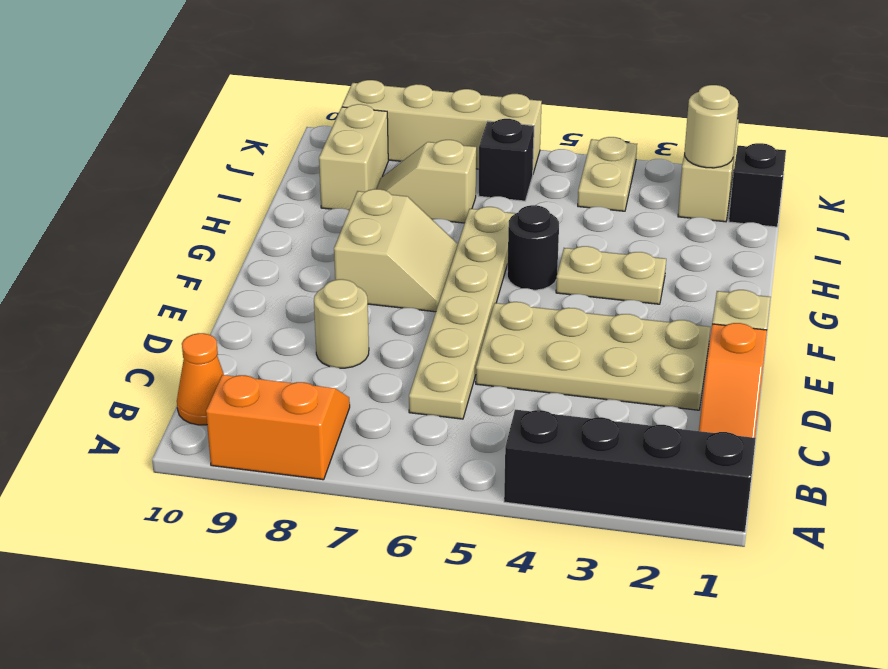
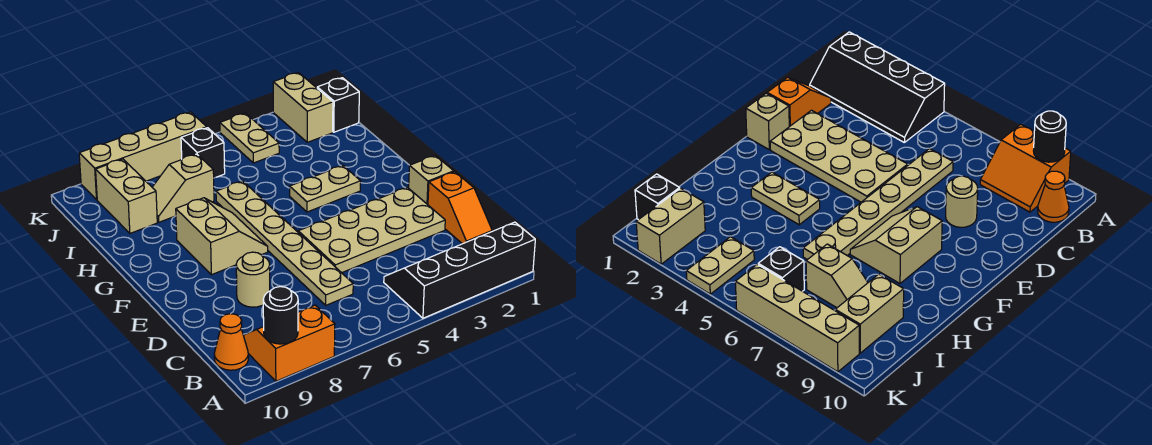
black round brick G5 level 1 -> black round brick A9 level 2
tan round brick J2 level 2 -> none

